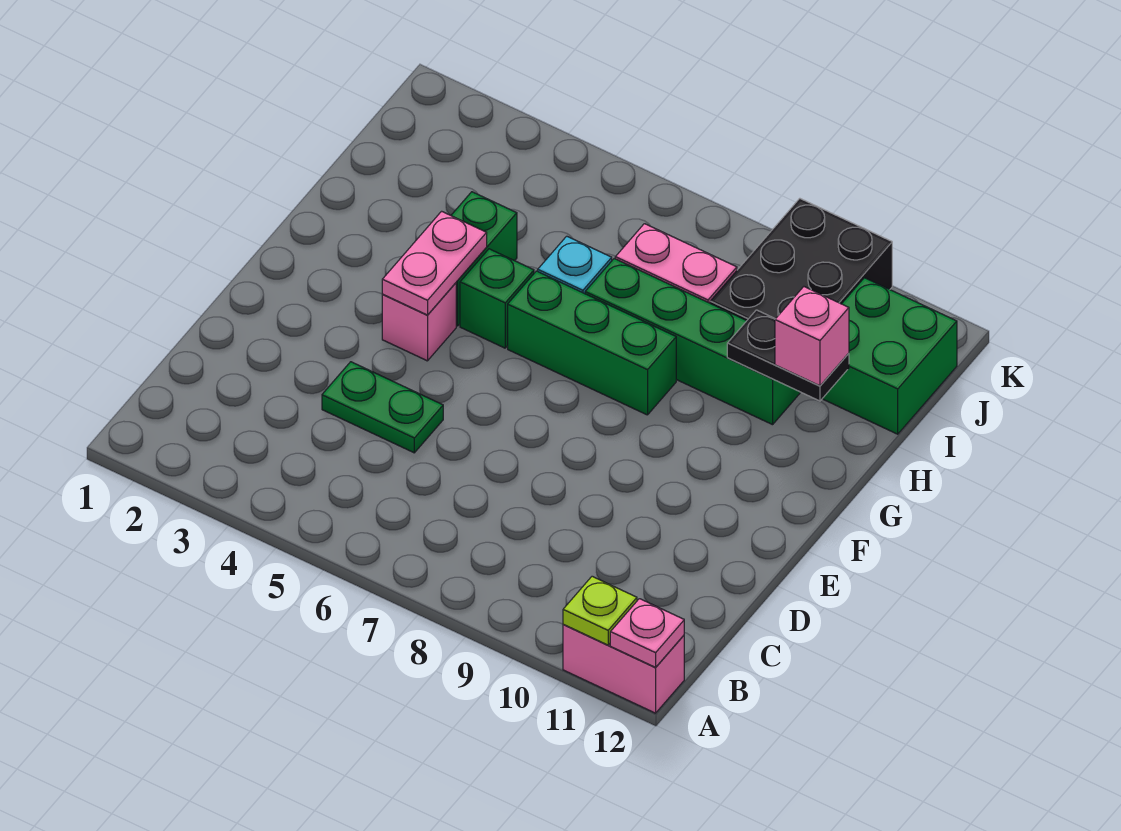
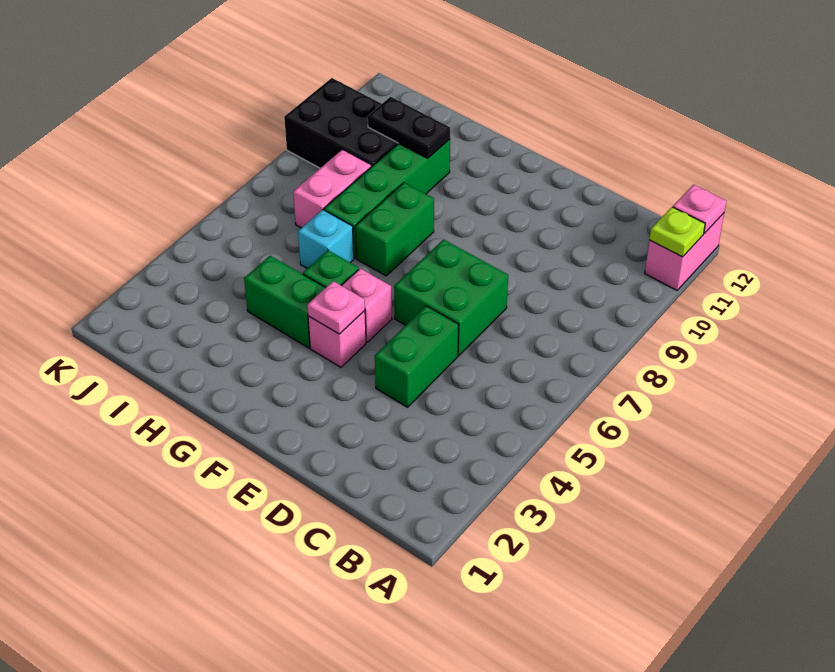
green plate D4:D5 level 1 -> green brick D4:D5 level 1
pink plate F4:G4 level 2 -> pink plate F4 level 2
green brick G6:G8 level 1 -> green brick G7:G8 level 1
black plate H10:H11 level 2 -> black plate H10:I10 level 2
pink brick H11 level 3 -> pink brick F5 level 1
green brick I11:J12 level 1 -> green brick D6:E7 level 1

